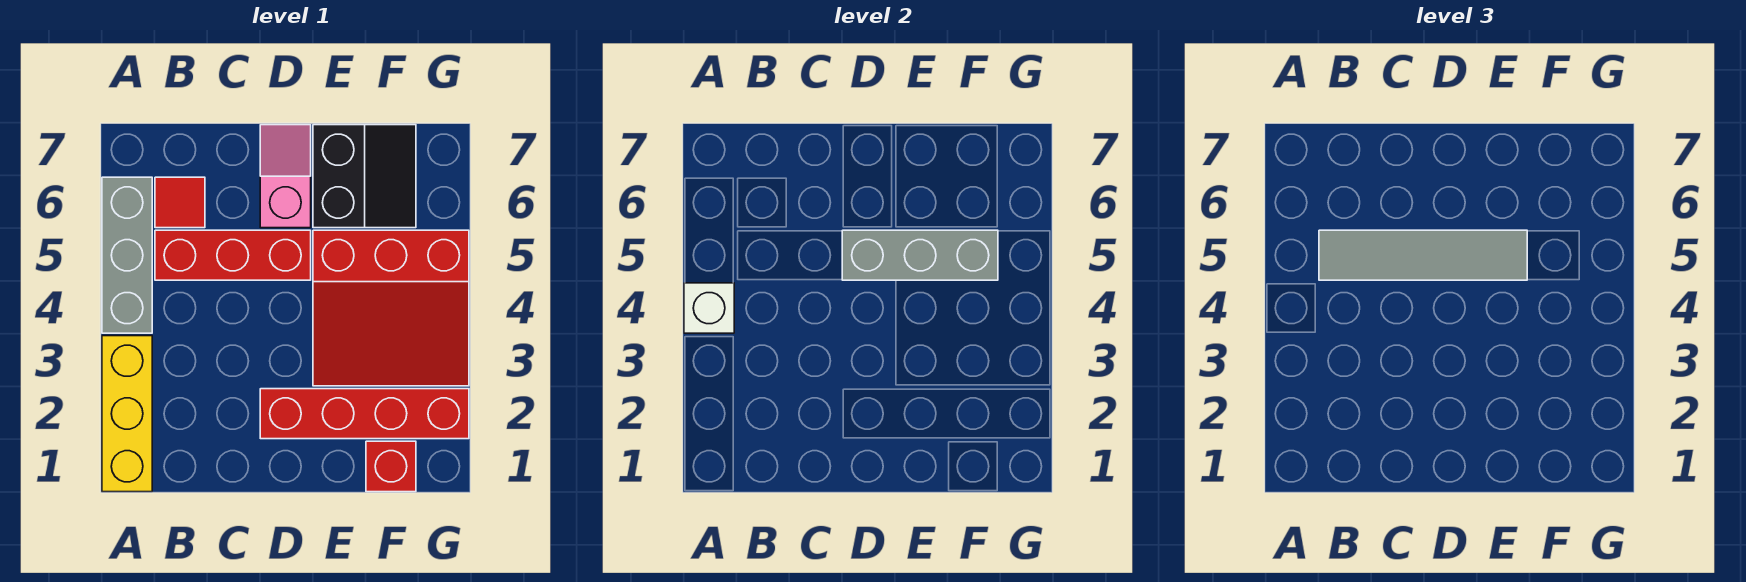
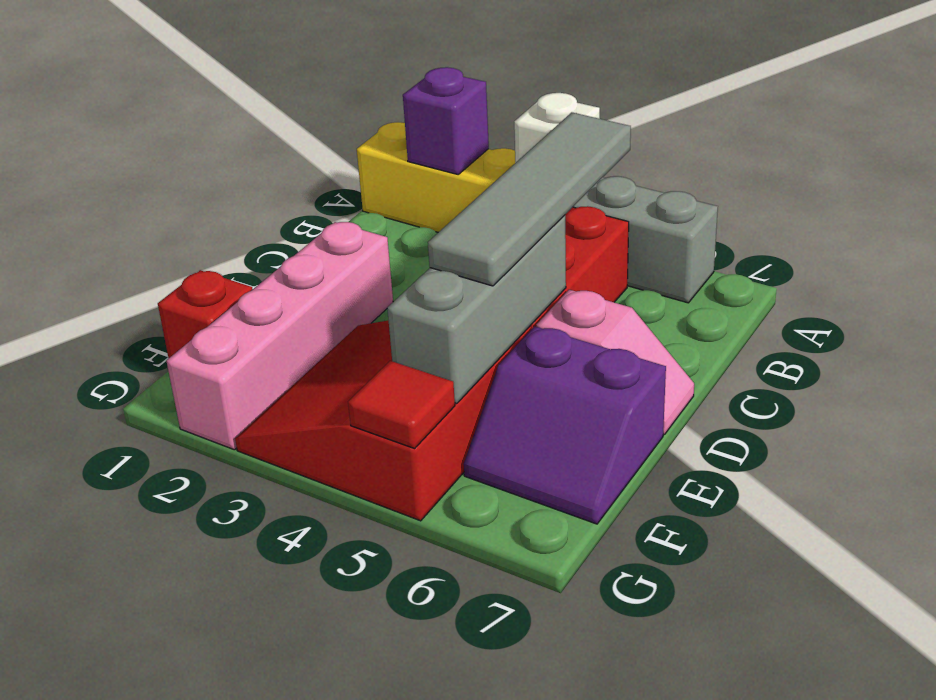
none -> purple brick A2 level 2
red tile B6 level 1 -> red tile G5 level 2
red brick D2:G2 level 1 -> pink brick D2:G2 level 1
black slope E6:F7 level 1 top E -> purple slope E6:F7 level 1 top E

